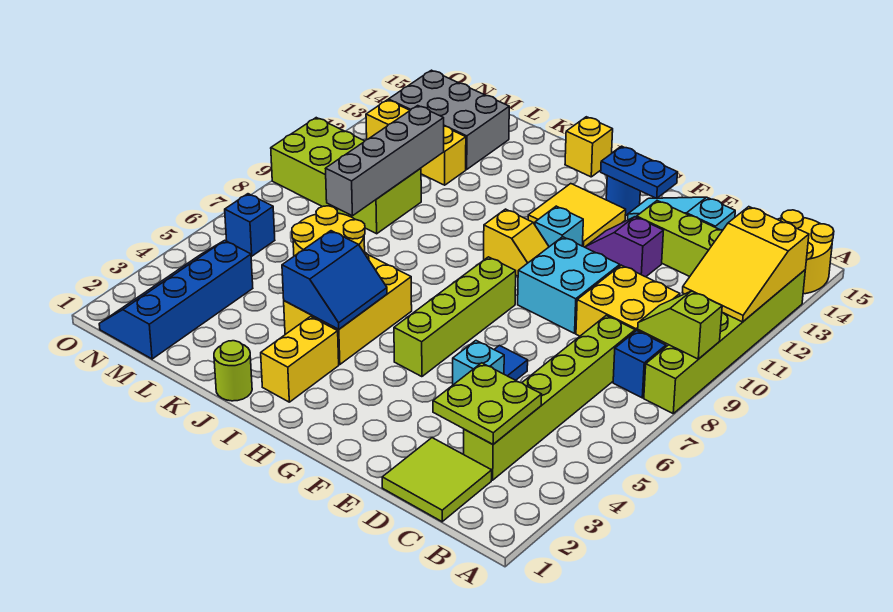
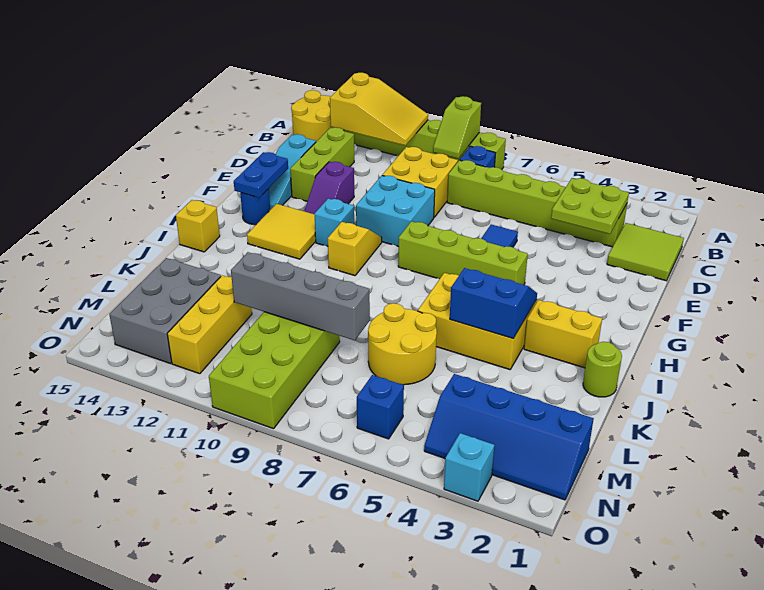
cyan brick E5 level 1 -> cyan brick O3 level 1

